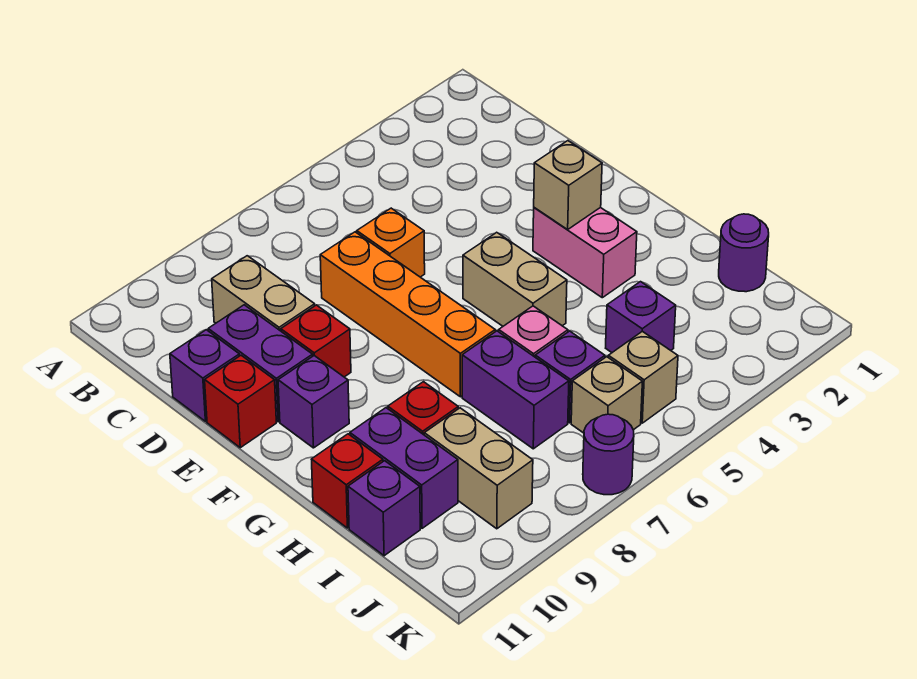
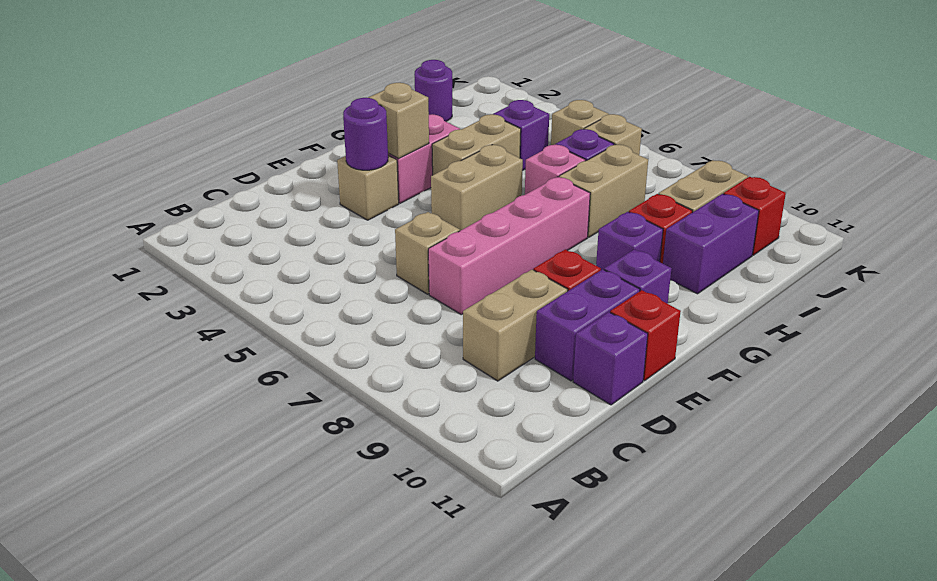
orange brick D6 level 1 -> tan brick D6 level 1
orange brick D7:G7 level 1 -> pink brick D7:G7 level 1
none -> tan brick E3 level 1
none -> tan brick G4:H4 level 1
purple brick H7:I7 level 1 -> tan brick H7:I7 level 1
red brick H11 level 1 -> red brick J10 level 1
purple brick I11 level 1 -> purple brick G9 level 1
purple round brick K7 level 1 -> purple round brick E3 level 2

